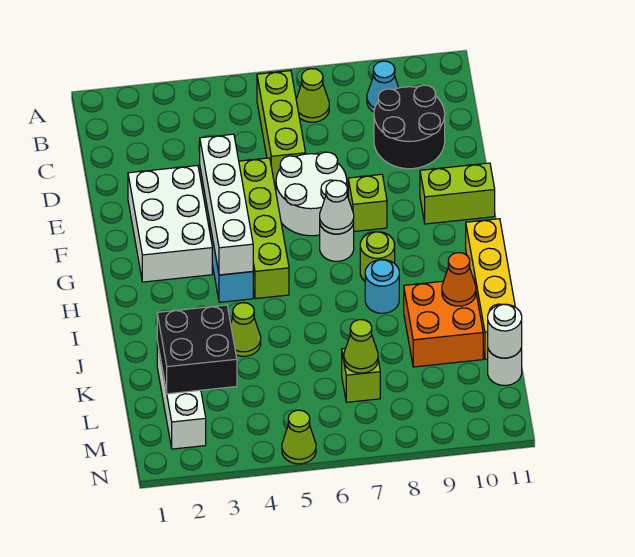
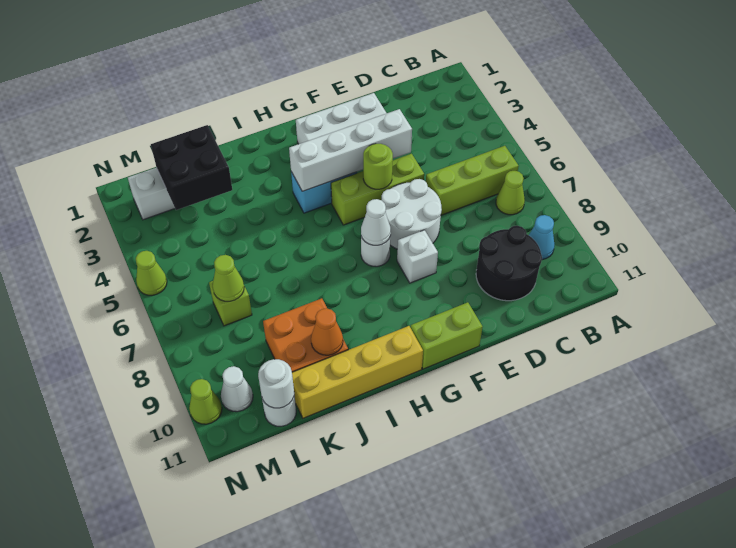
lime brick E5:H5 level 1 -> lime brick E5:G5 level 1
lime brick F8 level 1 -> white brick F8 level 1
lime brick F10:F11 level 1 -> lime brick F11:G11 level 1
lime round brick H8 level 1 -> lime round brick F5 level 2
cyan round brick I8 level 1 -> none
lime cone J4 level 1 -> lime cone N10 level 1
none -> white cone M10 level 1

